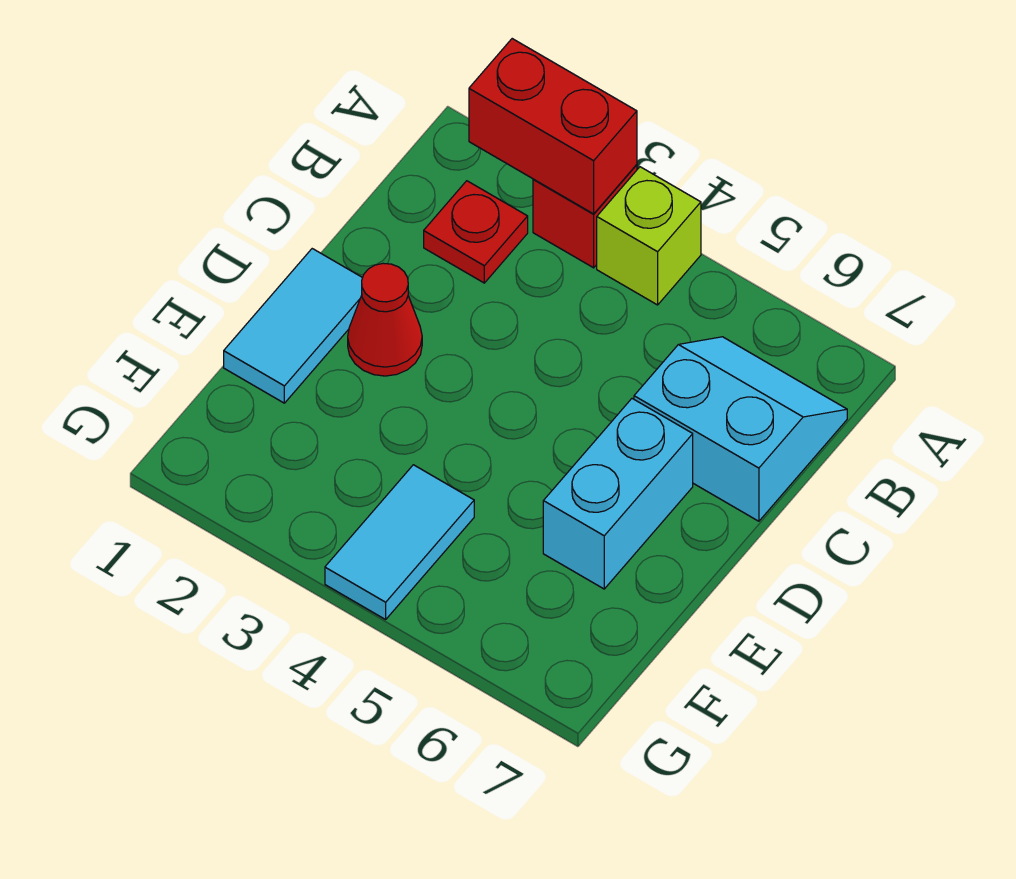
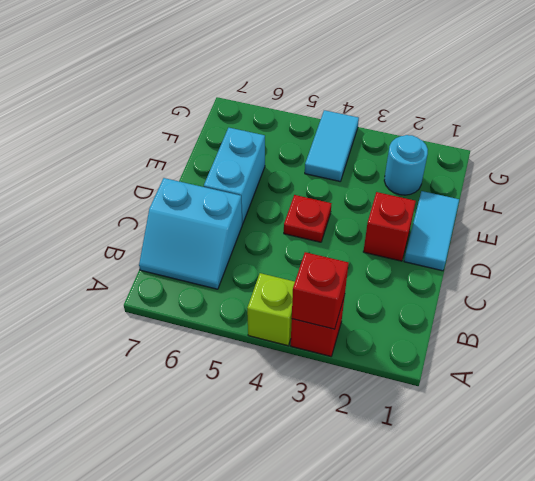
red brick A2:A3 level 2 -> red brick A3 level 2
red plate B2 level 1 -> red plate D4 level 1
red cone D2 level 1 -> red brick D2 level 1
none -> cyan round brick F2 level 1

